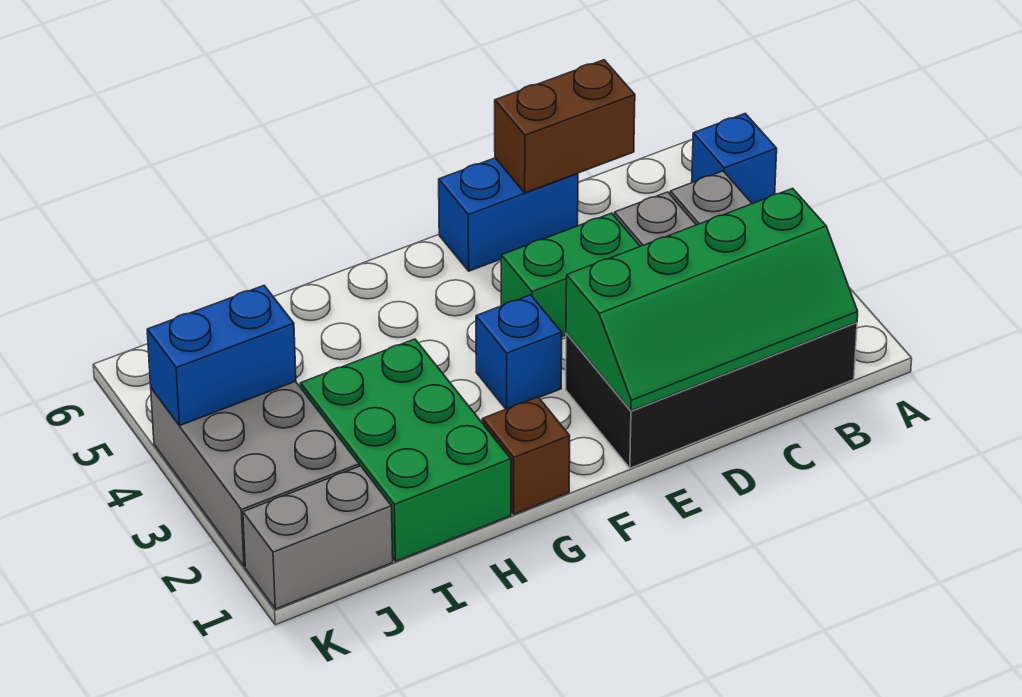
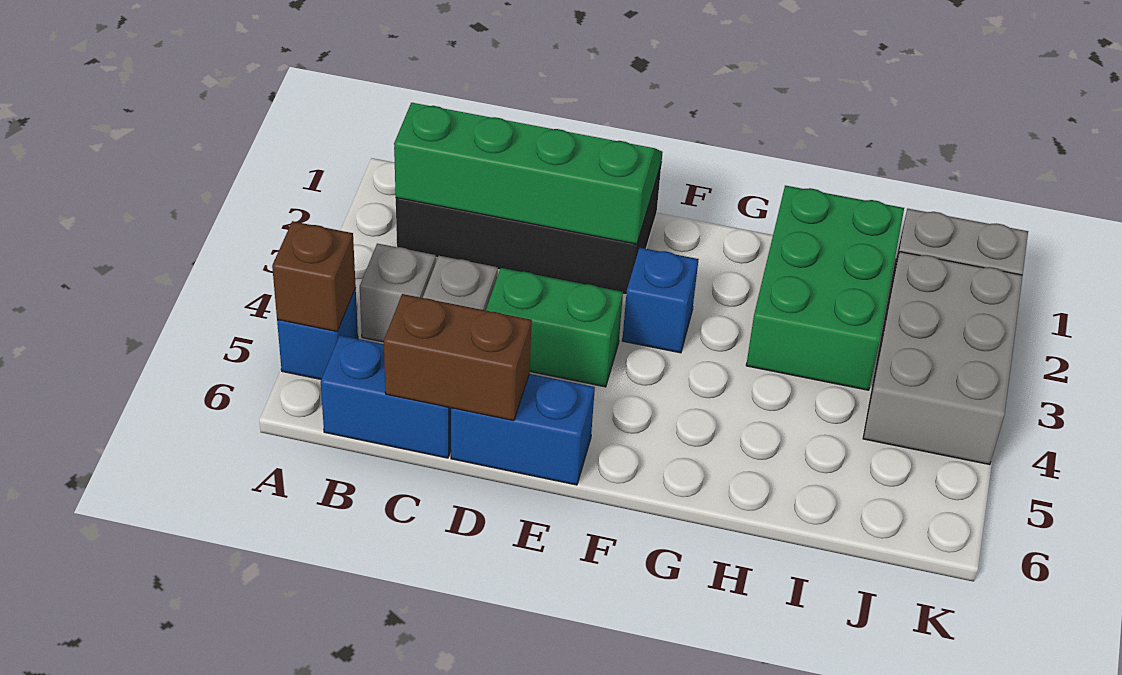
brown brick G1 level 1 -> brown brick A5 level 2
blue brick J4:K4 level 2 -> blue brick B6:C6 level 1

